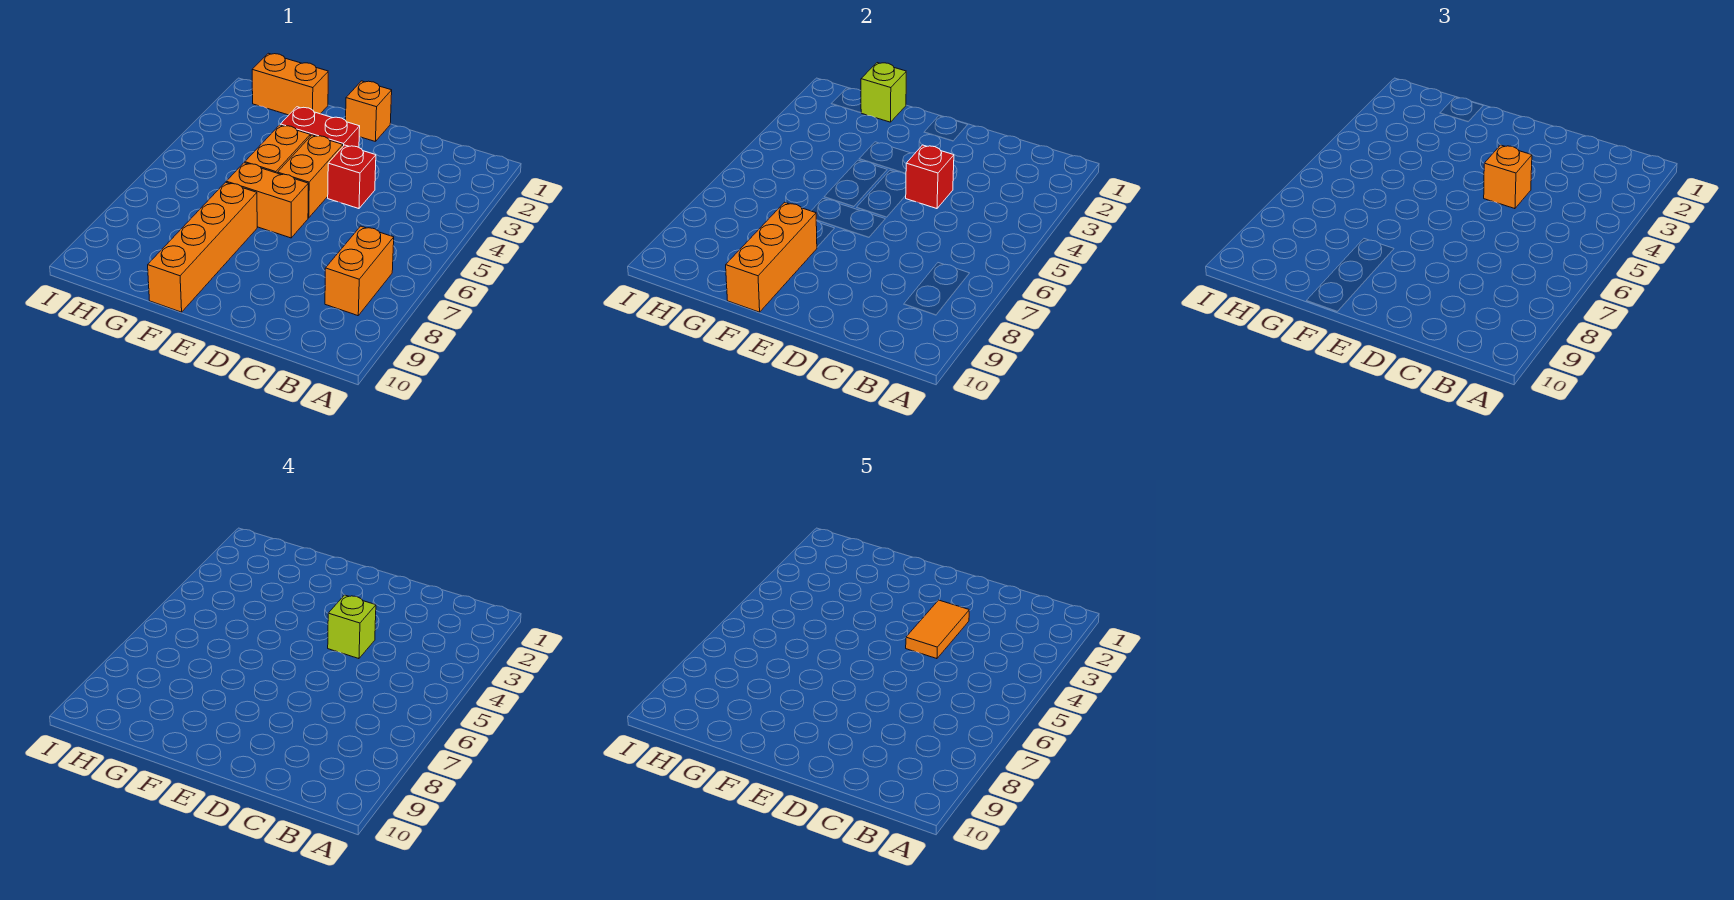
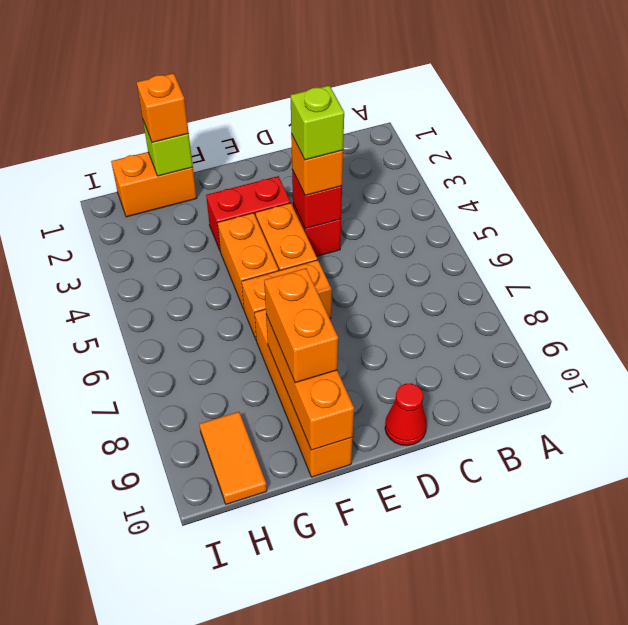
orange brick B7:B8 level 1 -> orange brick F8:F9 level 3
orange tile D3:D4 level 5 -> orange tile H9:H10 level 1
none -> red cone D10 level 1
orange brick E1 level 1 -> orange brick G1 level 3

